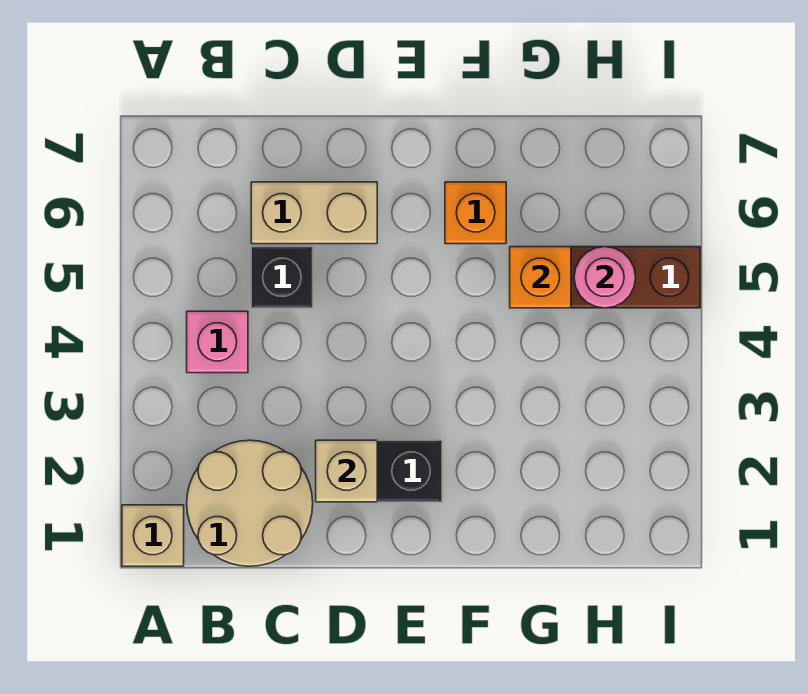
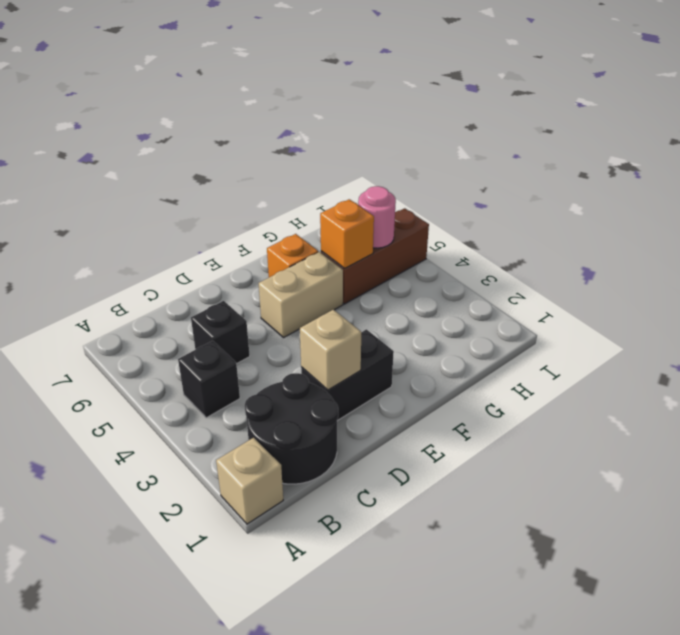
tan round brick B1:C2 level 1 -> black round brick B1:C2 level 1
pink brick B4 level 1 -> black brick B4 level 1
tan brick C6:D6 level 1 -> tan brick E5:F5 level 1

